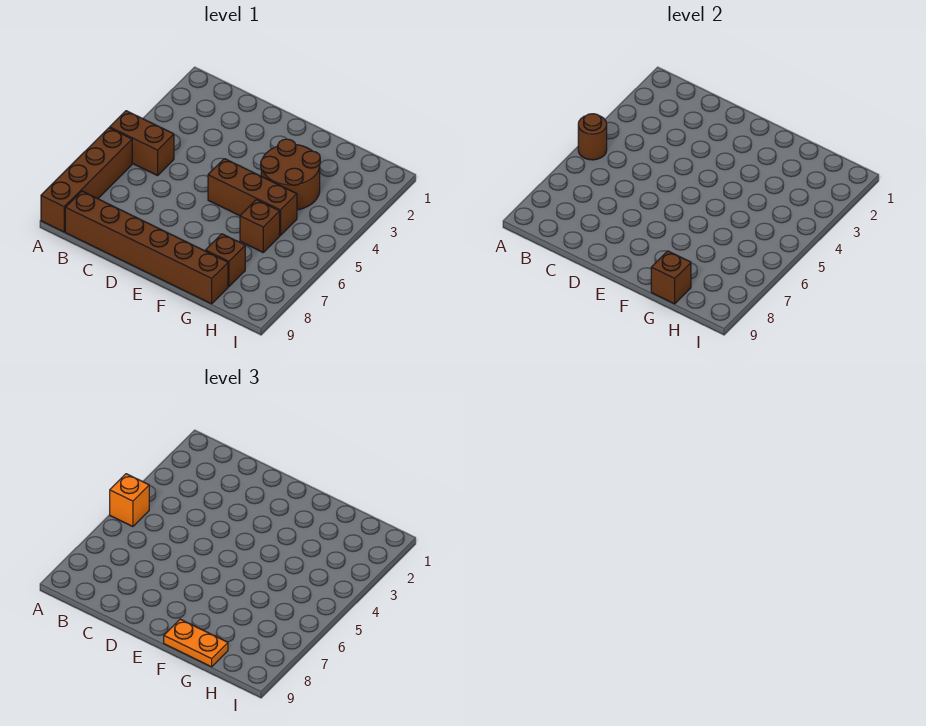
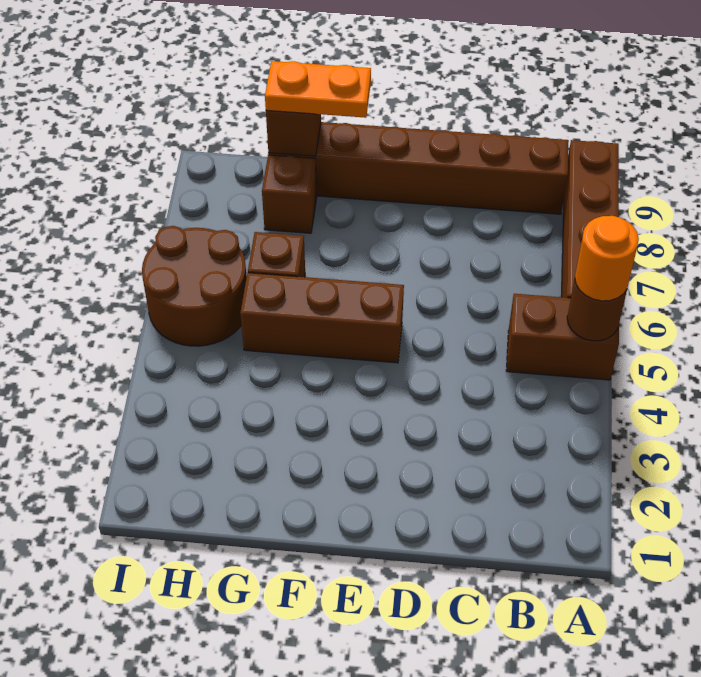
orange brick A5 level 3 -> orange round brick A5 level 3
brown round brick F3:G4 level 1 -> brown round brick H5:I6 level 1

